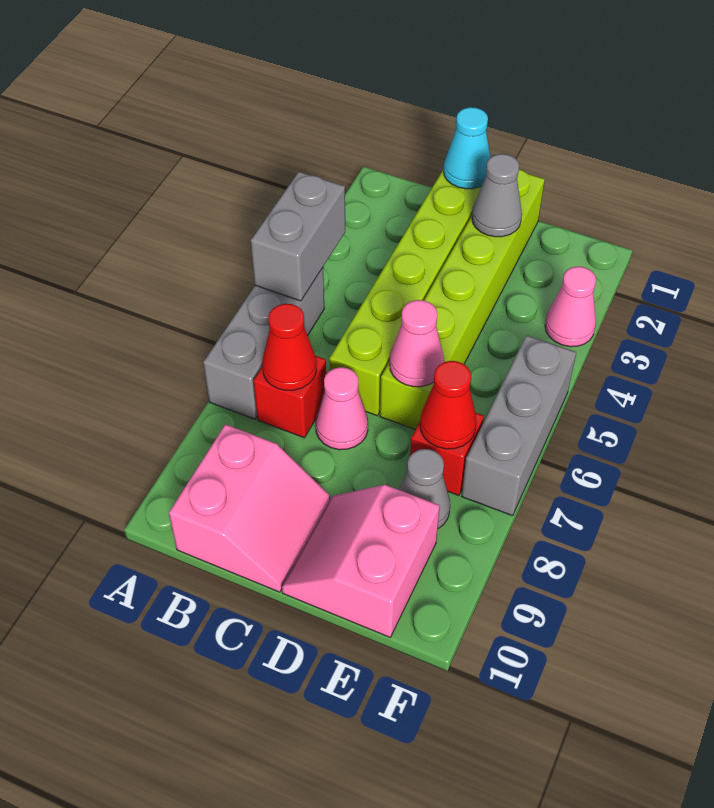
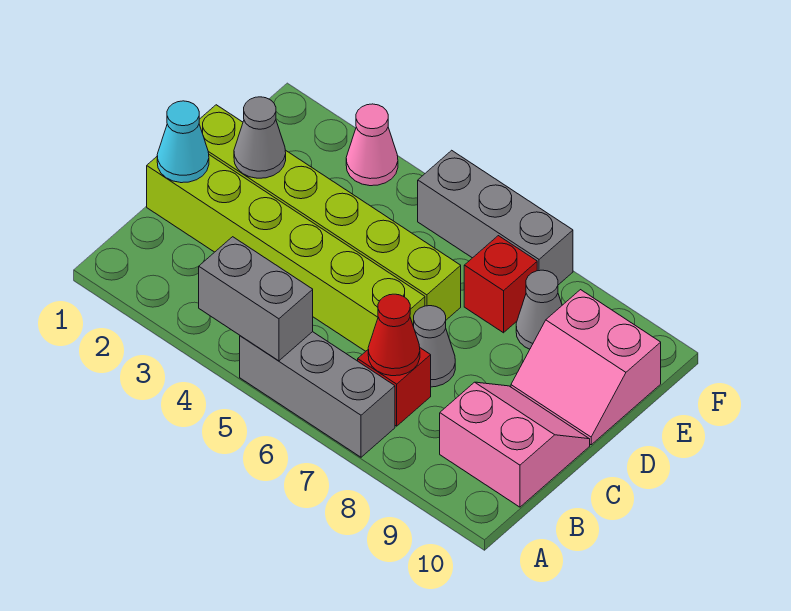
pink cone C7 level 1 -> grey cone C7 level 1
pink cone D6 level 2 -> none
red cone E7 level 2 -> none

